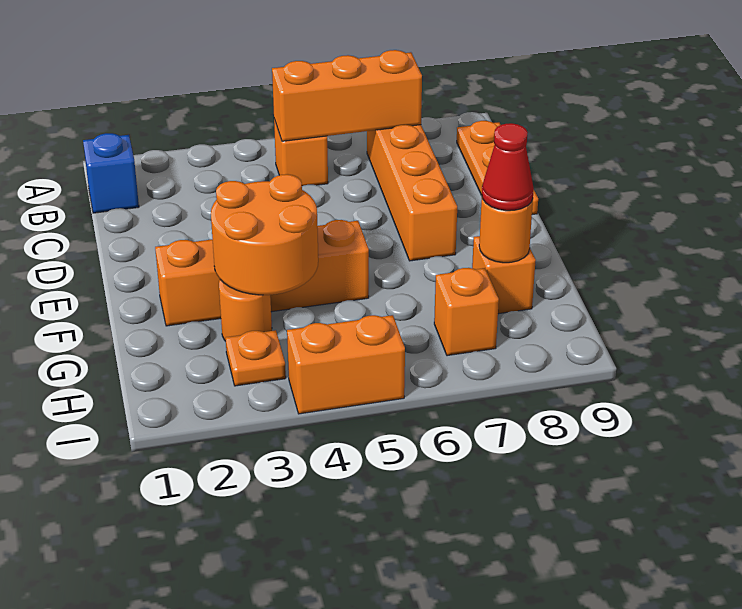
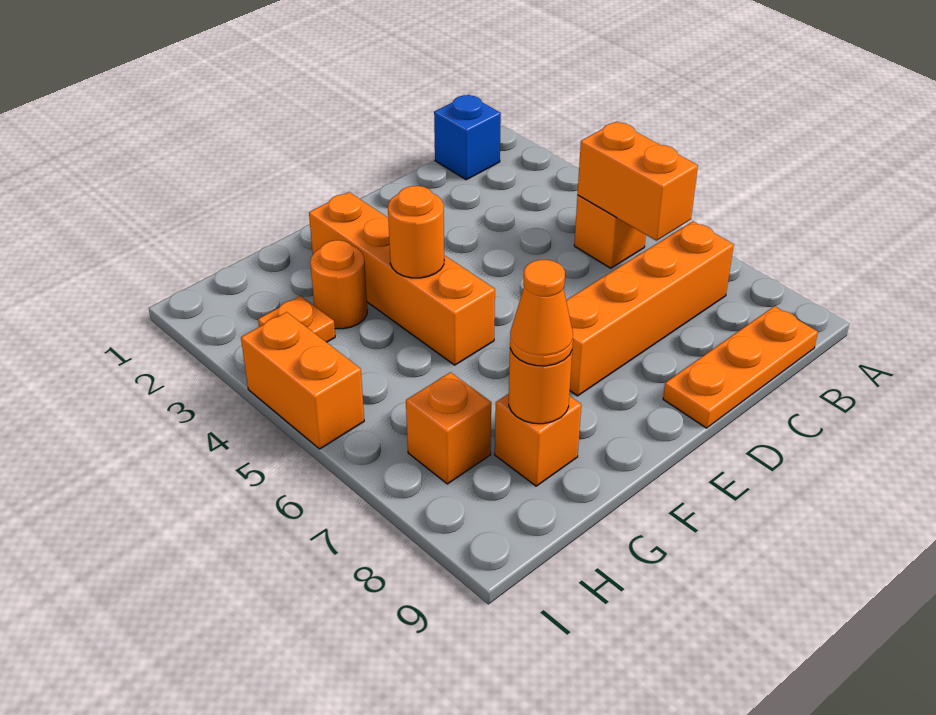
orange brick B5:B7 level 2 -> orange brick B5:B6 level 2
orange round brick F3:G4 level 2 -> orange round brick F4 level 2
red cone G8 level 3 -> orange cone G8 level 3

